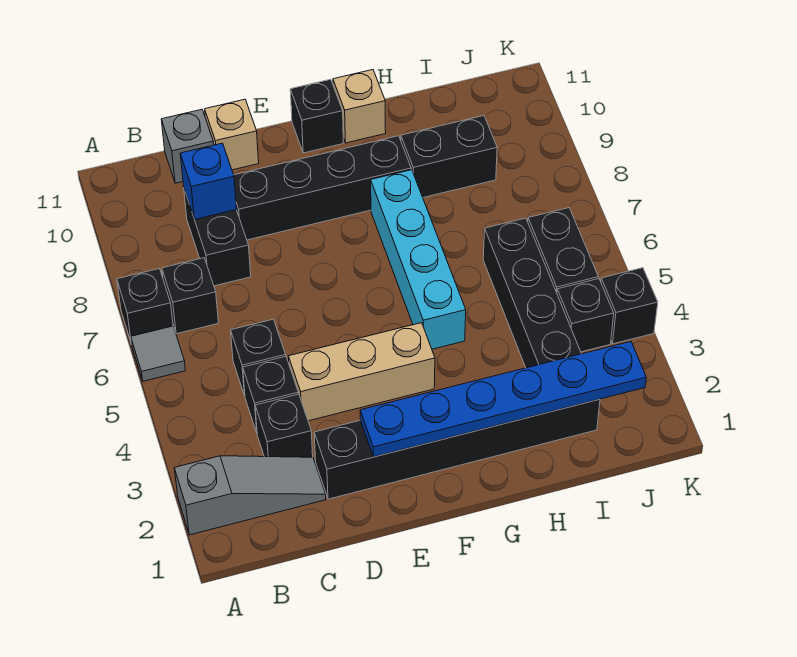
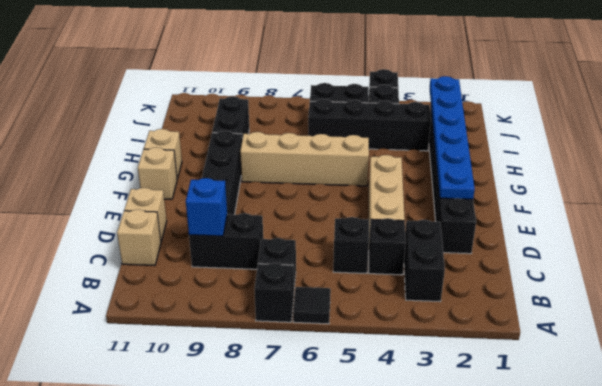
grey slope A2:C2 level 1 top A -> none
grey tile A6 level 1 -> black tile A6 level 1
black brick C3 level 1 -> black brick B3:C3 level 1
grey brick C11 level 1 -> tan brick C11 level 1
black brick F11 level 1 -> tan brick F11 level 1
cyan brick G5:G8 level 1 -> tan brick G5:G8 level 1

